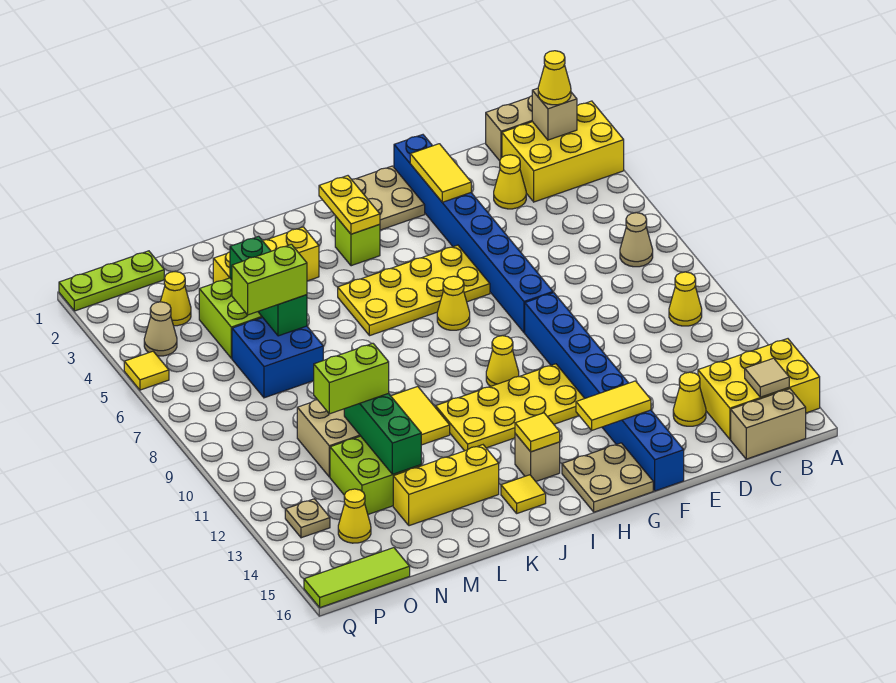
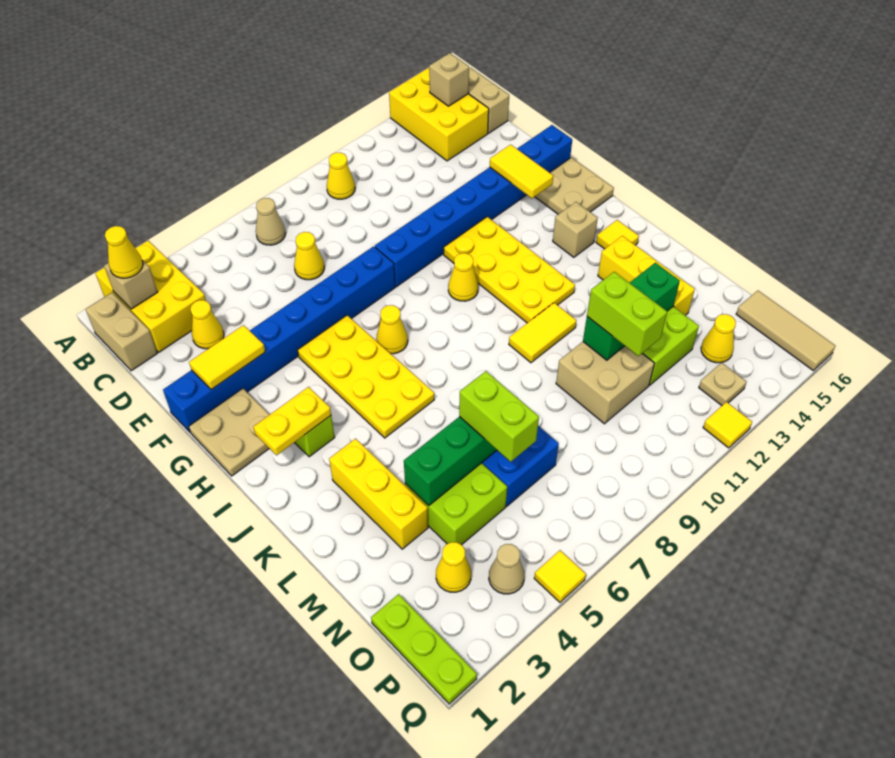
tan tile B15 level 2 -> tan brick B15 level 2
yellow cone D14 level 1 -> yellow cone D7 level 1
yellow tile I14 level 2 -> yellow tile Q12 level 1
lime tile O16:Q16 level 1 -> tan tile O16:Q16 level 1

